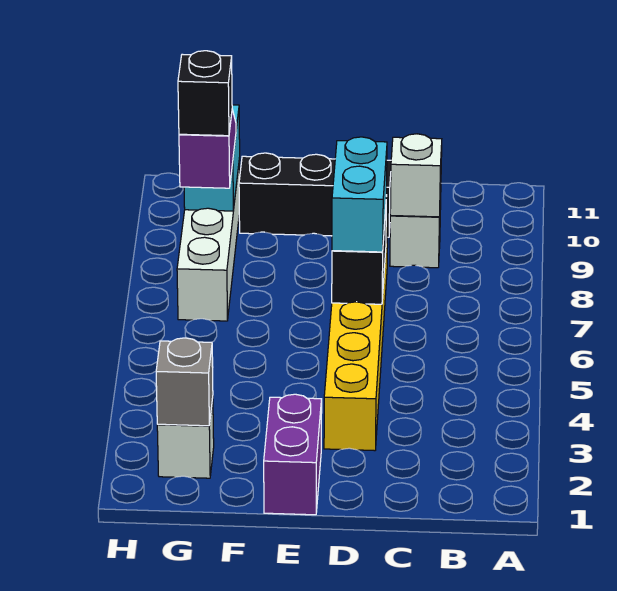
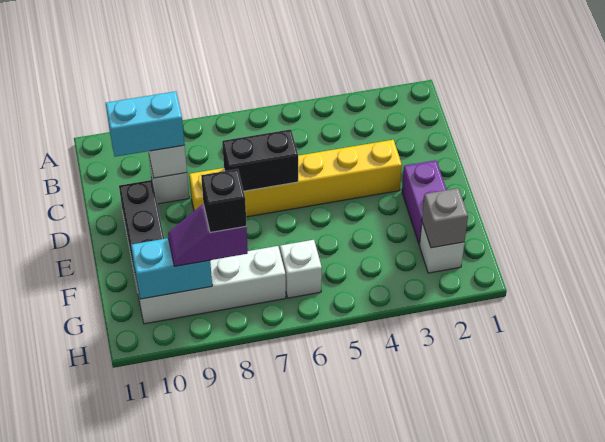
cyan brick D6:D7 level 3 -> cyan brick C9:C10 level 3
purple brick E1:E2 level 1 -> purple brick E2:F2 level 1
none -> white brick G6 level 1

